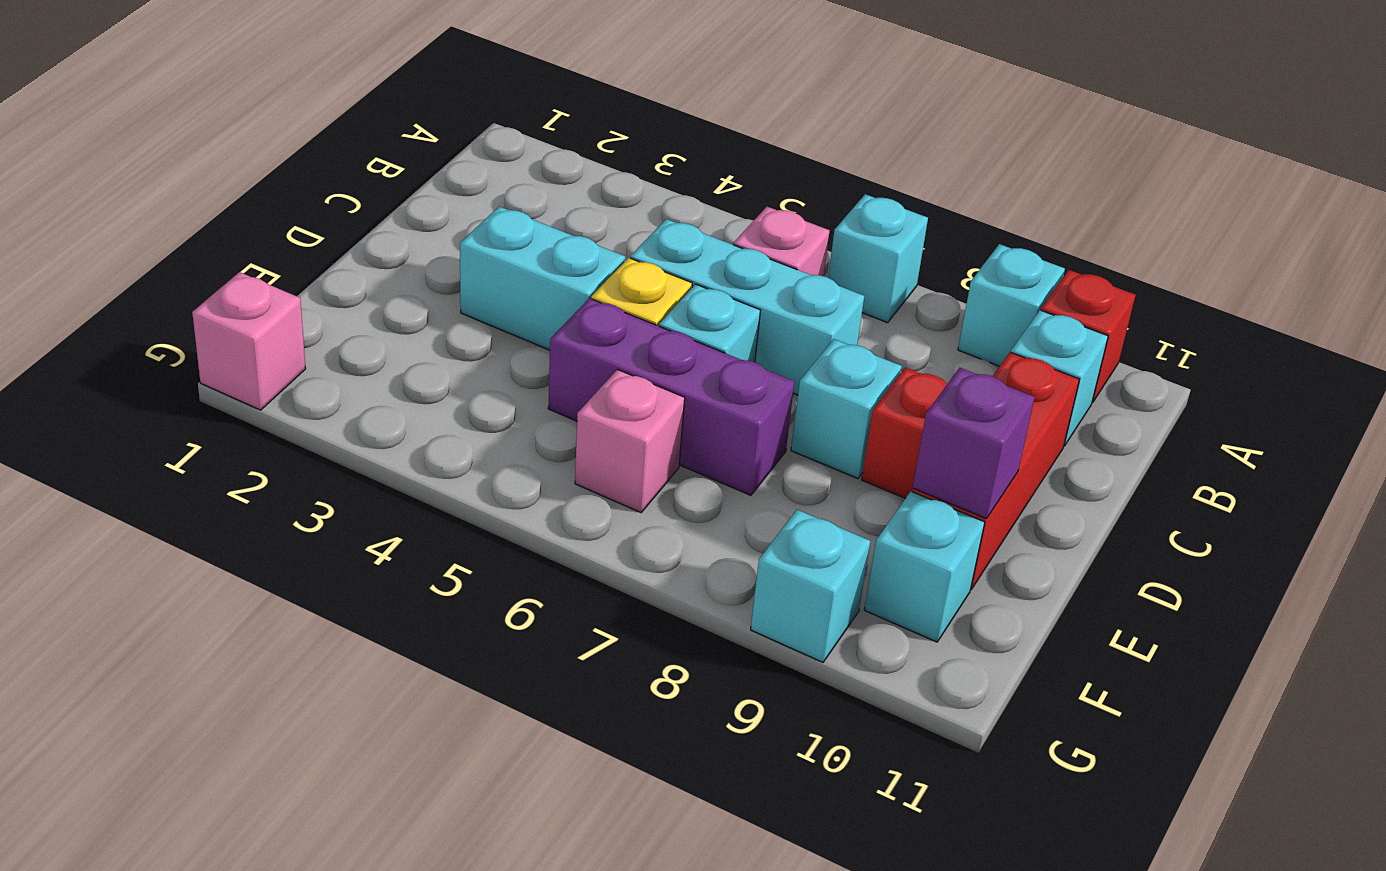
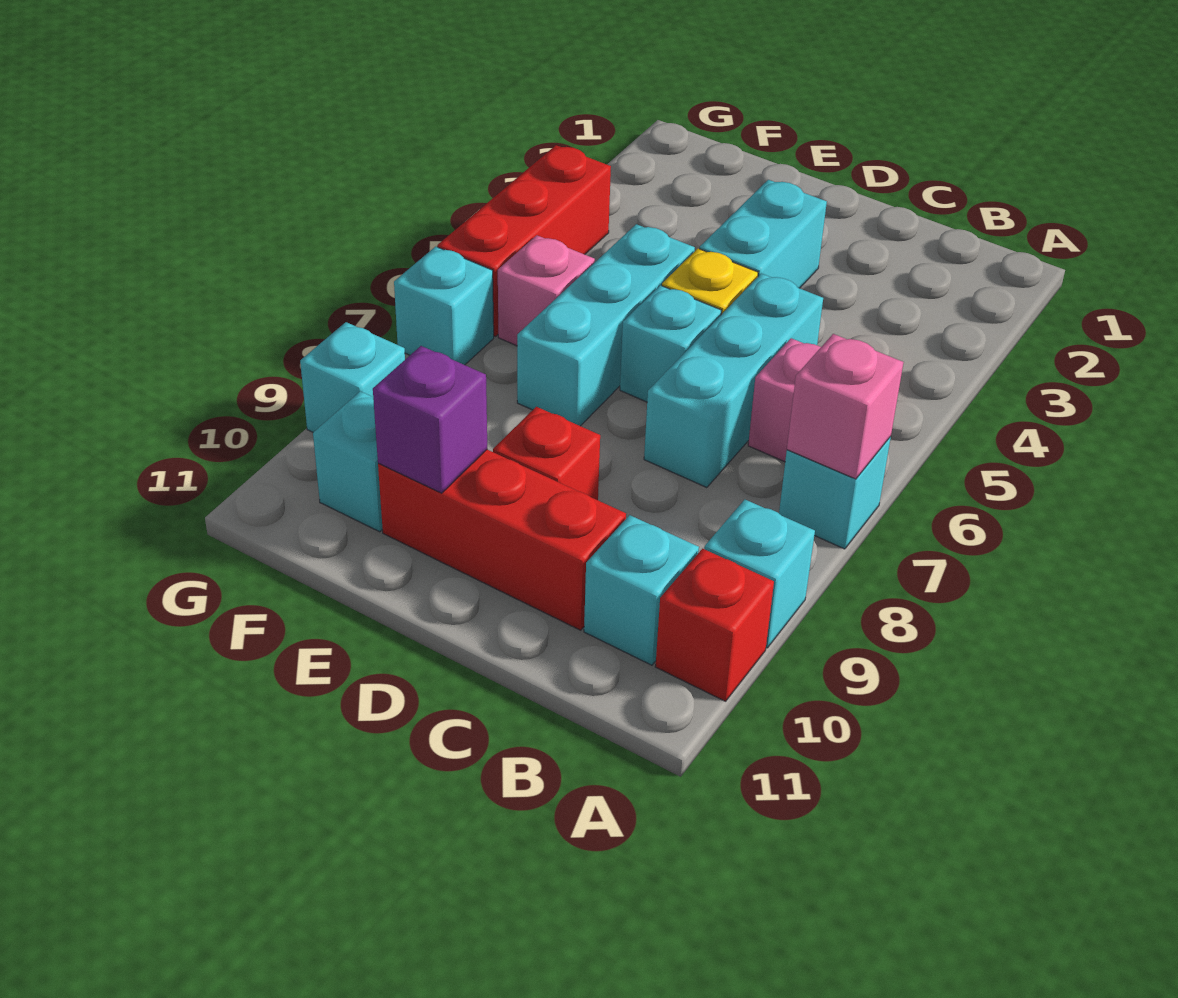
cyan brick D8 level 1 -> cyan brick G7 level 1
purple brick E5:E7 level 1 -> cyan brick E5:E7 level 1
pink brick G1 level 1 -> pink brick A7 level 2
none -> red brick G4:G6 level 1

